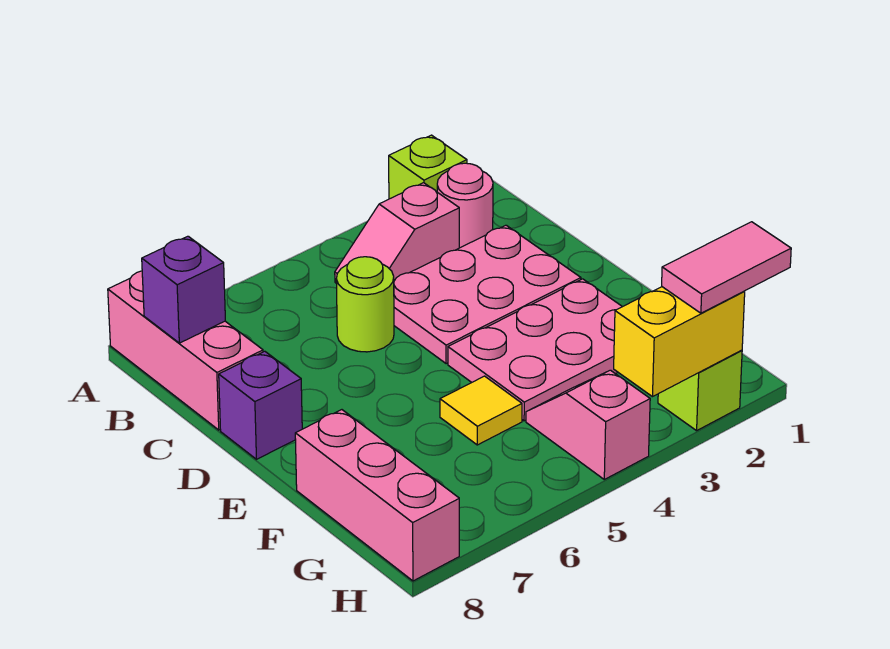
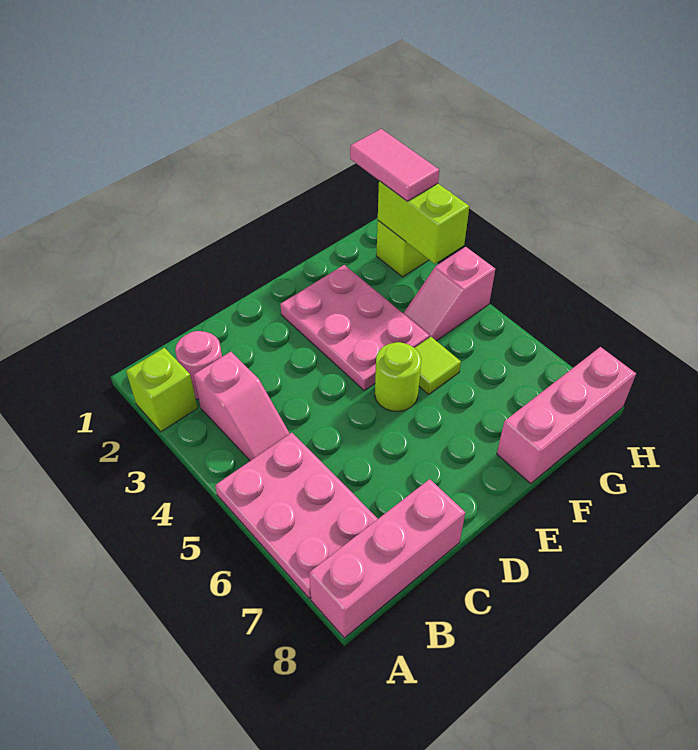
purple brick B8 level 2 -> none
pink plate C2:D4 level 1 -> pink plate A5:B7 level 1
lime round brick C5 level 1 -> lime round brick E5 level 1
purple brick D8 level 1 -> none
yellow tile F5 level 1 -> lime tile F5 level 1
yellow brick H2:H3 level 2 -> lime brick H2:H3 level 2

